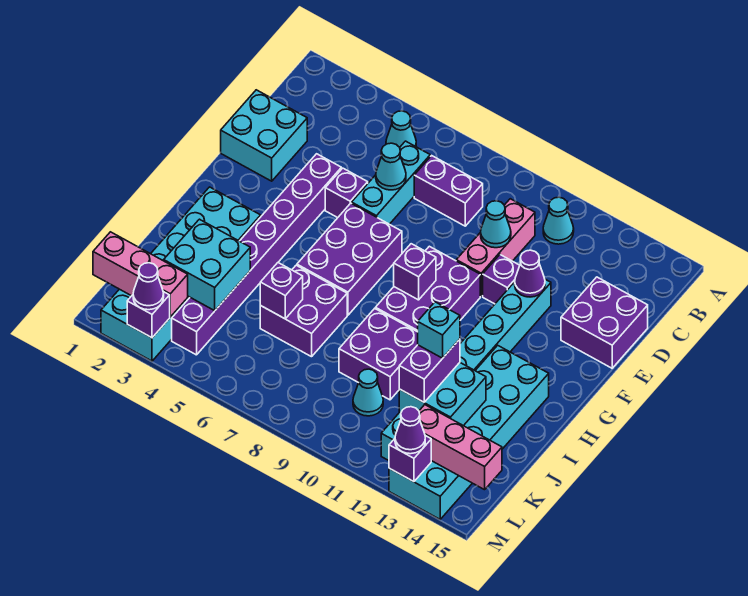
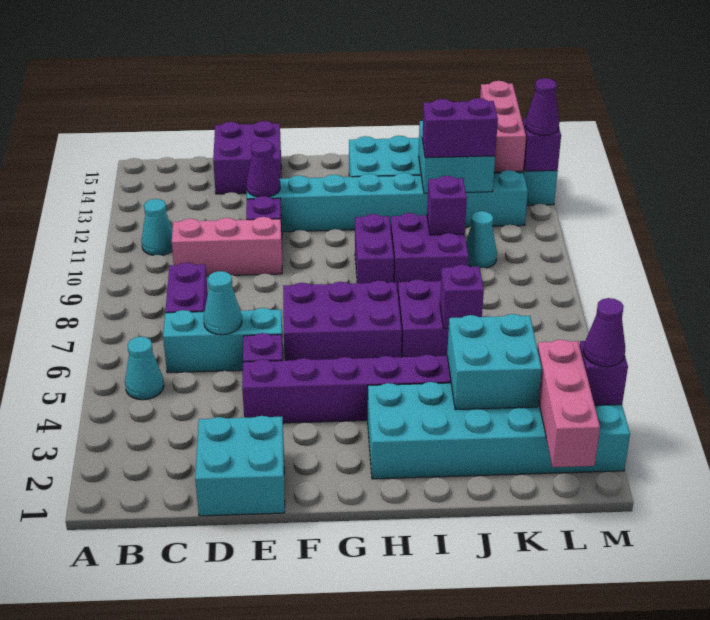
cyan cone D10 level 2 -> none
purple brick F9:H10 level 1 -> purple brick H9:H10 level 1
purple brick G9 level 2 -> purple brick J10 level 2
cyan brick J12 level 4 -> none

